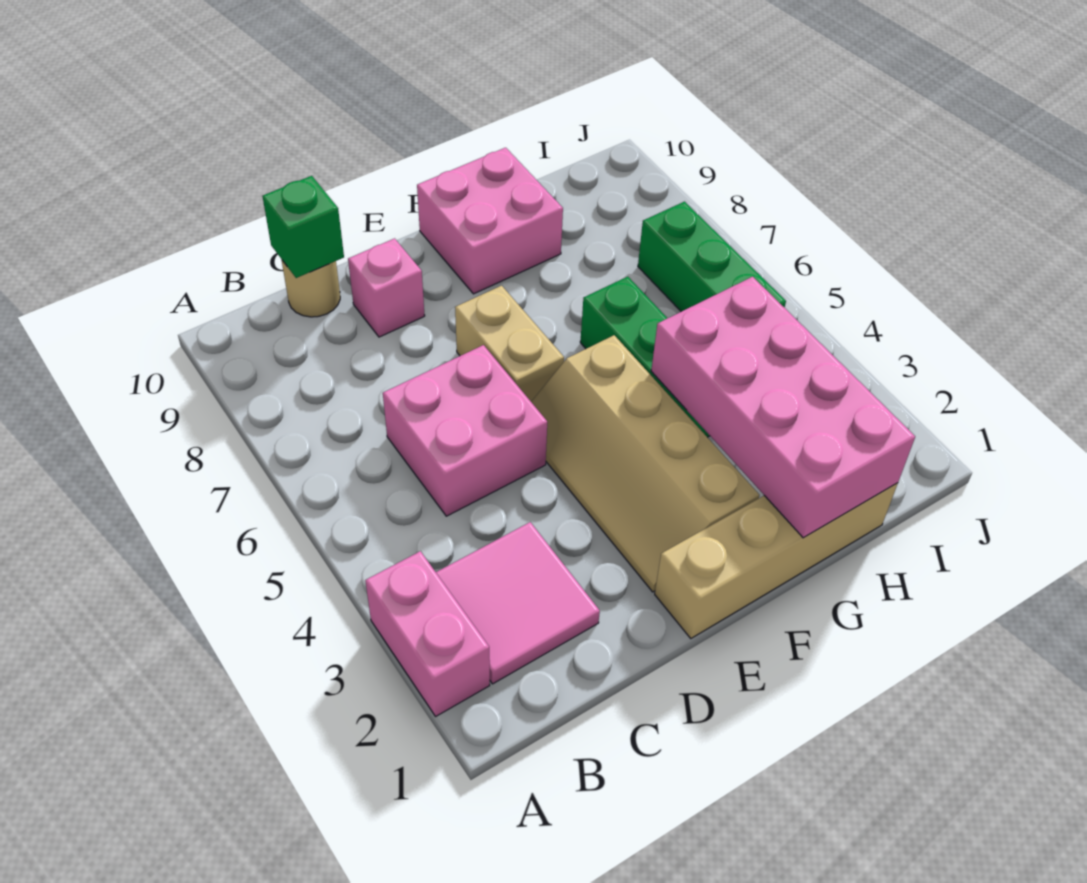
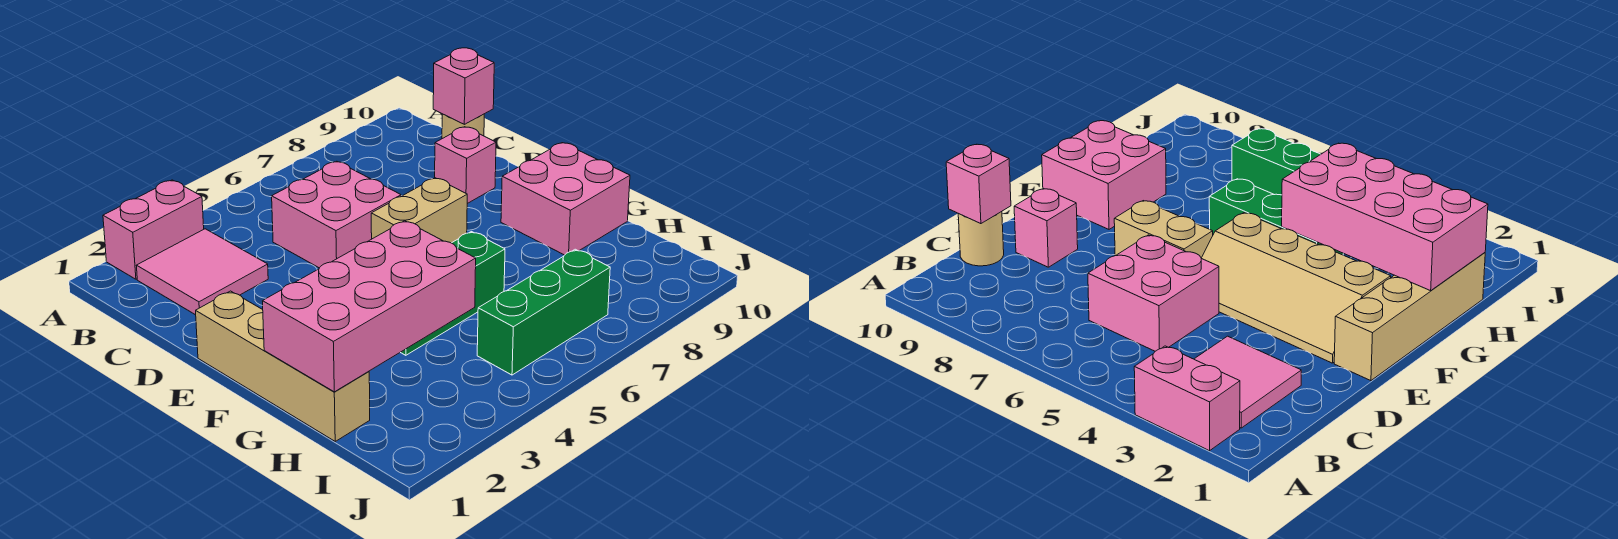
green brick C10 level 2 -> pink brick C10 level 2

